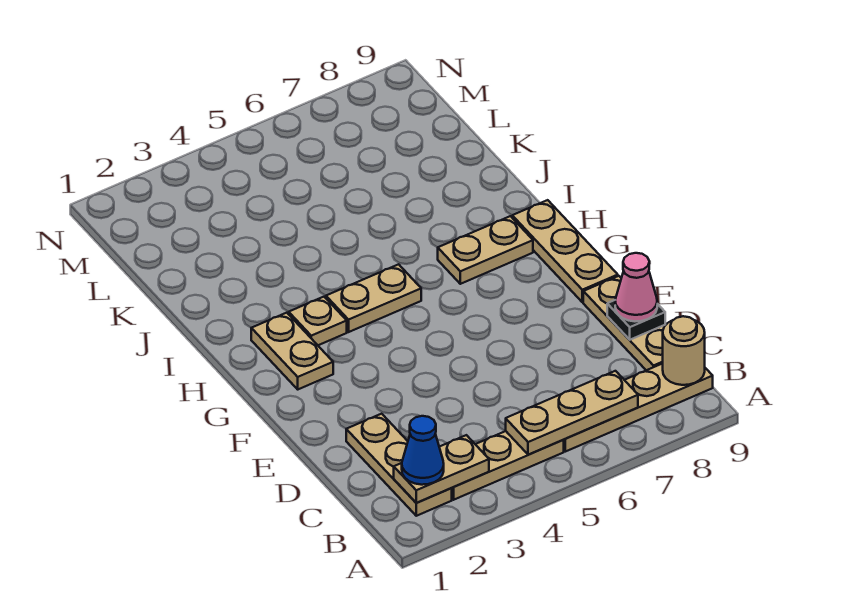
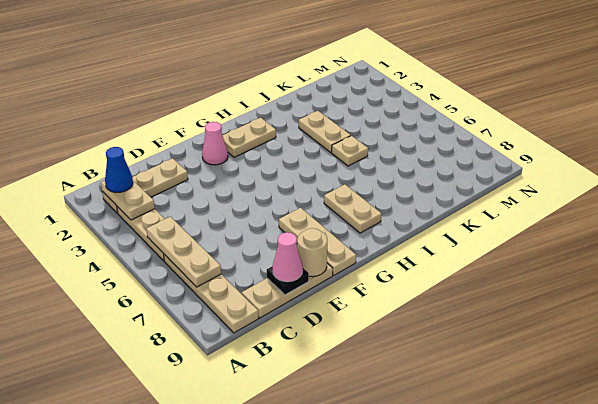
tan round brick B9 level 2 -> tan round brick E9 level 2
none -> pink cone F2 level 1
tan plate F9:H9 level 1 -> tan plate F7:F9 level 1
tan plate H3 level 1 -> tan plate J5 level 1
tan plate H4:H5 level 1 -> tan plate J3:J4 level 1

